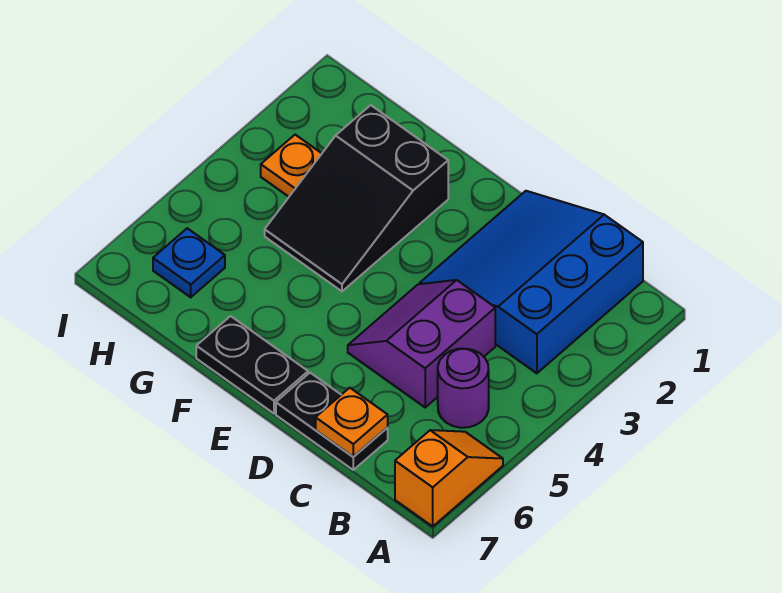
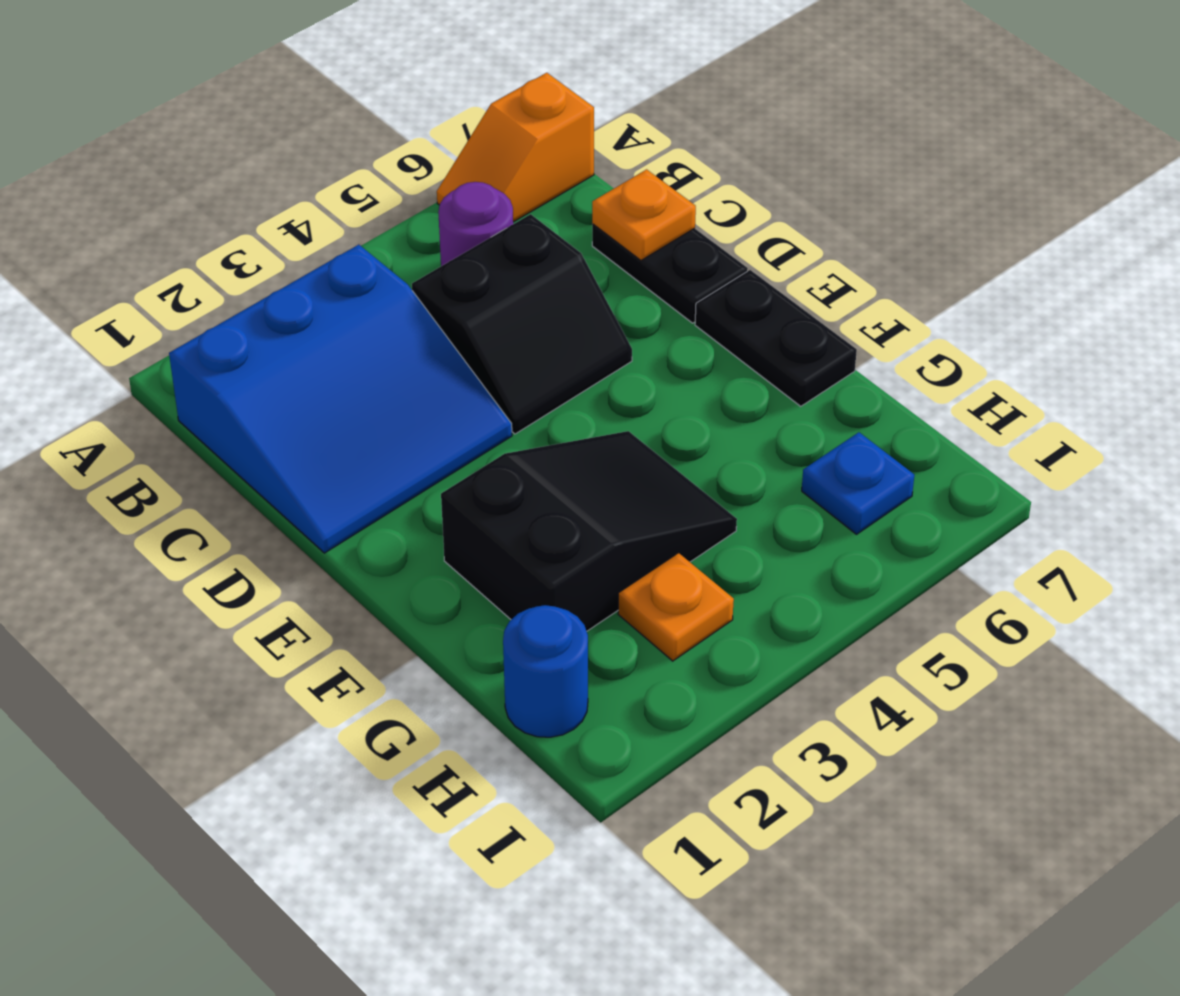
purple slope C4:D5 level 1 top C -> black slope C4:D5 level 1 top C
none -> blue round brick H1 level 1

